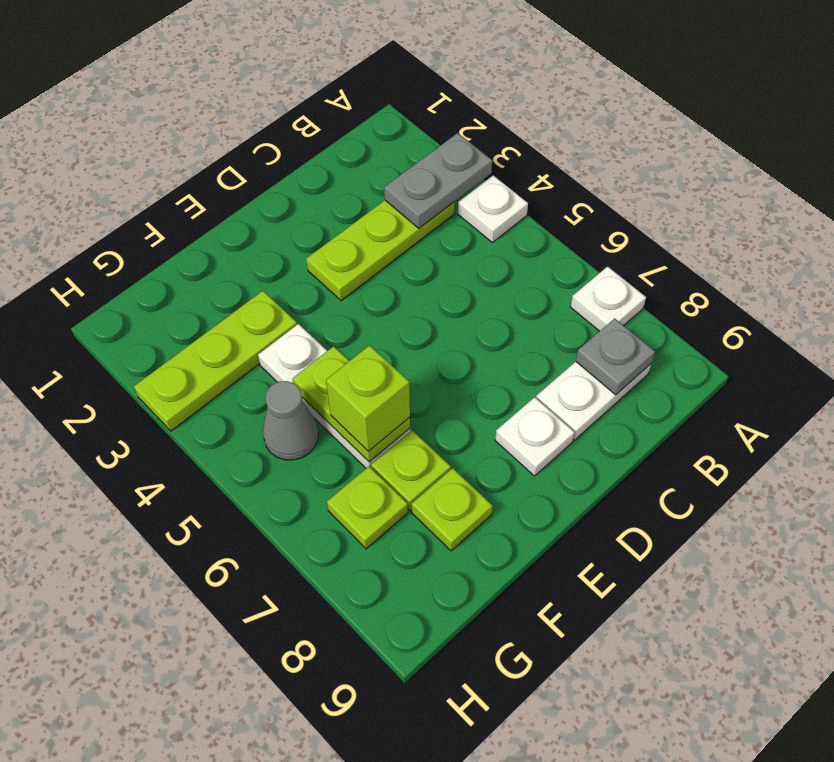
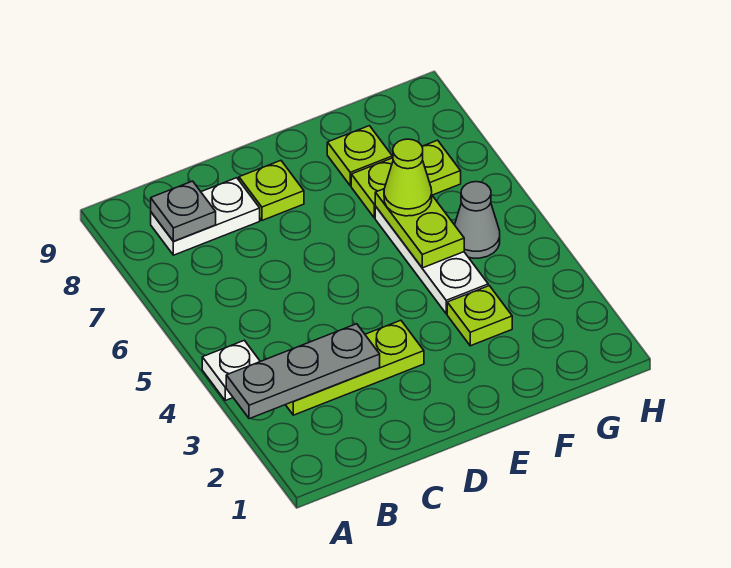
grey plate A3:B3 level 2 -> grey plate A3:C3 level 2
white plate A7 level 1 -> none
white plate D8 level 1 -> lime plate D8 level 1
lime plate F3:H3 level 1 -> lime plate F3 level 1
lime brick F6 level 3 -> lime cone F6 level 3

